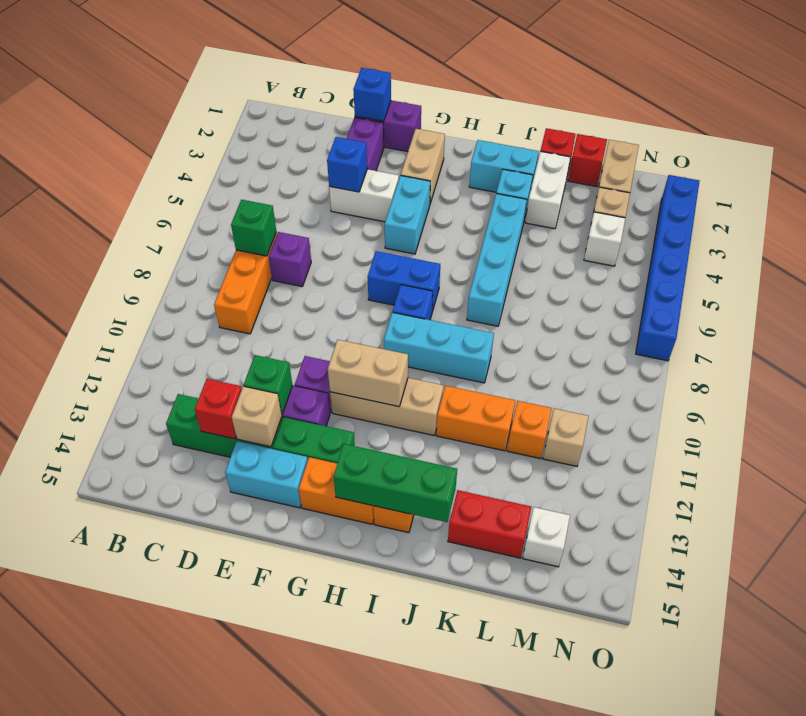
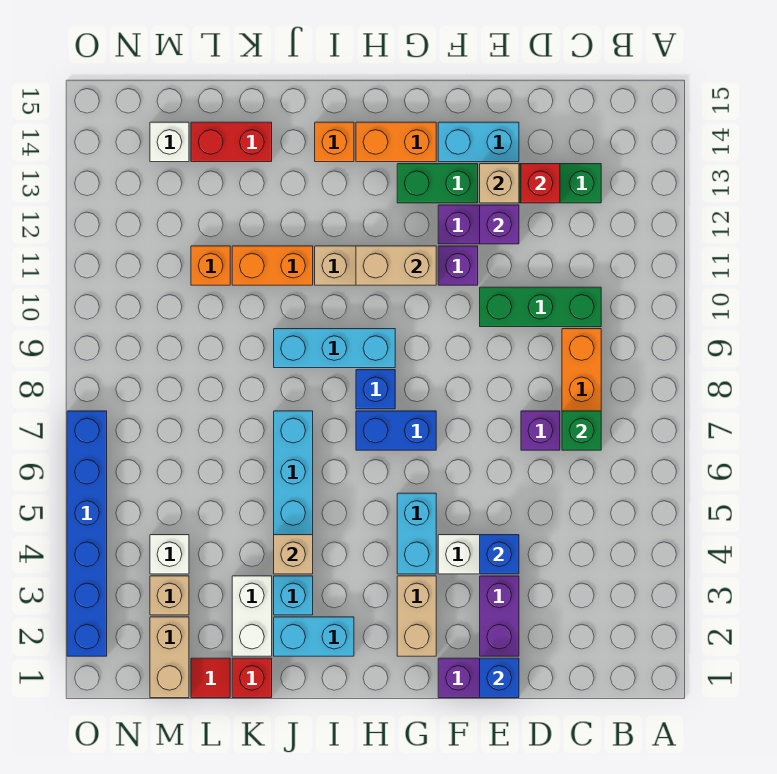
green brick E12 level 2 -> purple brick E12 level 2
green brick H14:J14 level 2 -> green brick C10:E10 level 1
red brick L1 level 1 -> red tile L1 level 1
tan brick M11 level 1 -> tan brick J4 level 2

